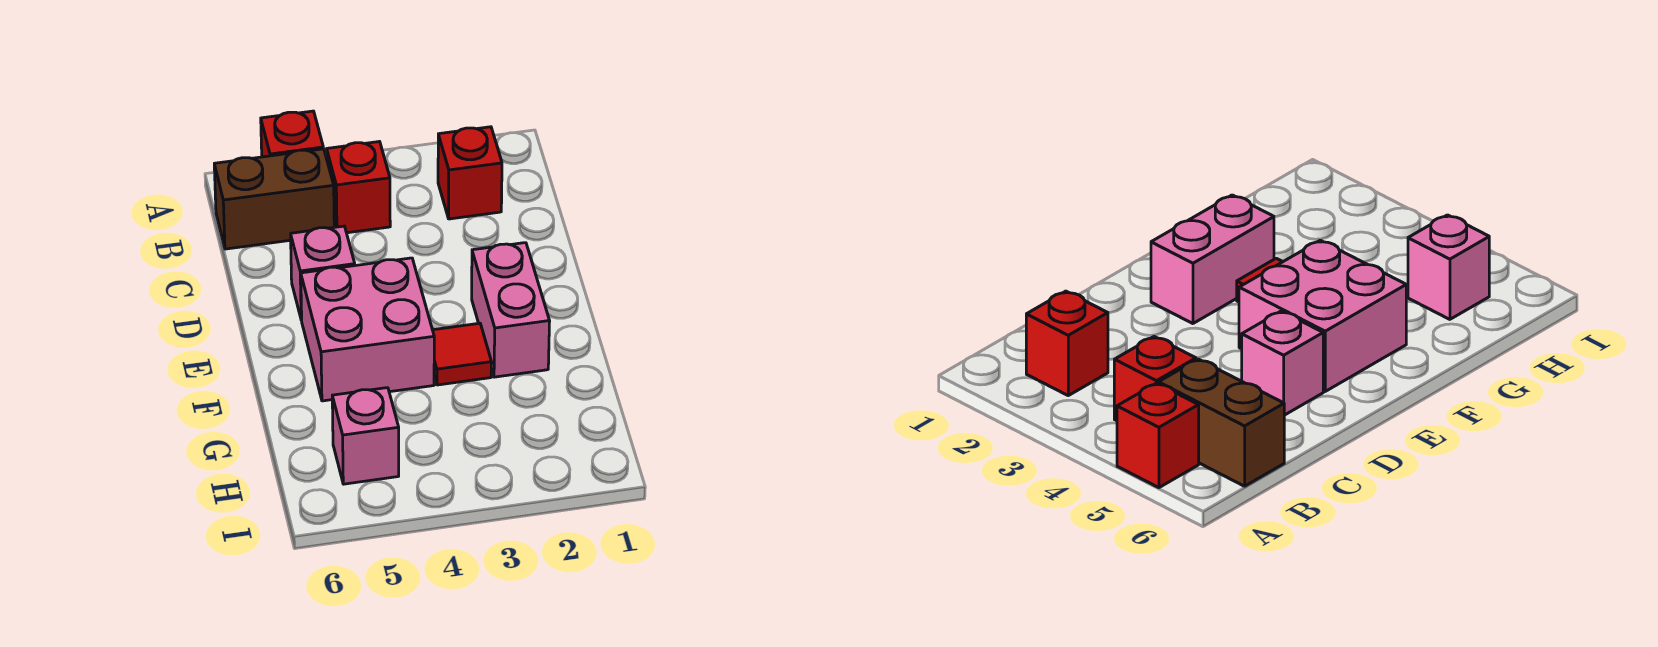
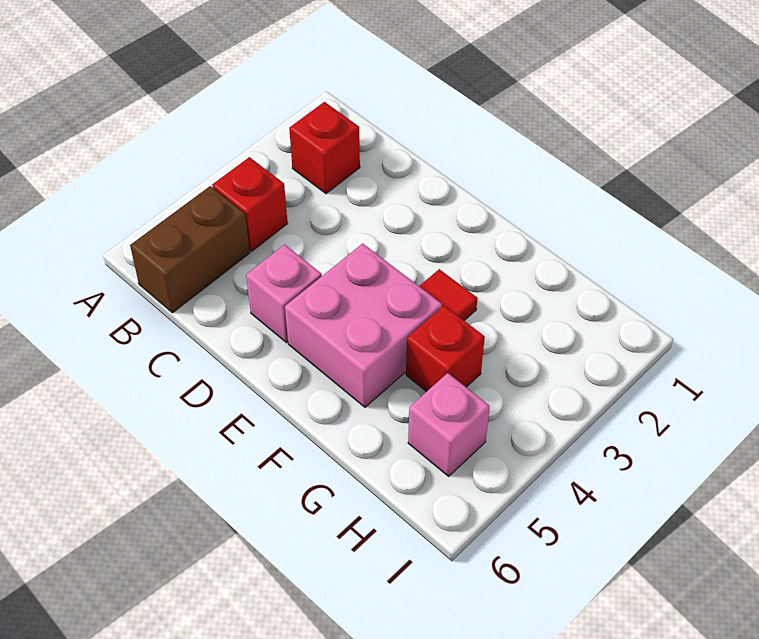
red brick A5 level 1 -> red brick G4 level 1
pink brick E2:F2 level 1 -> none

